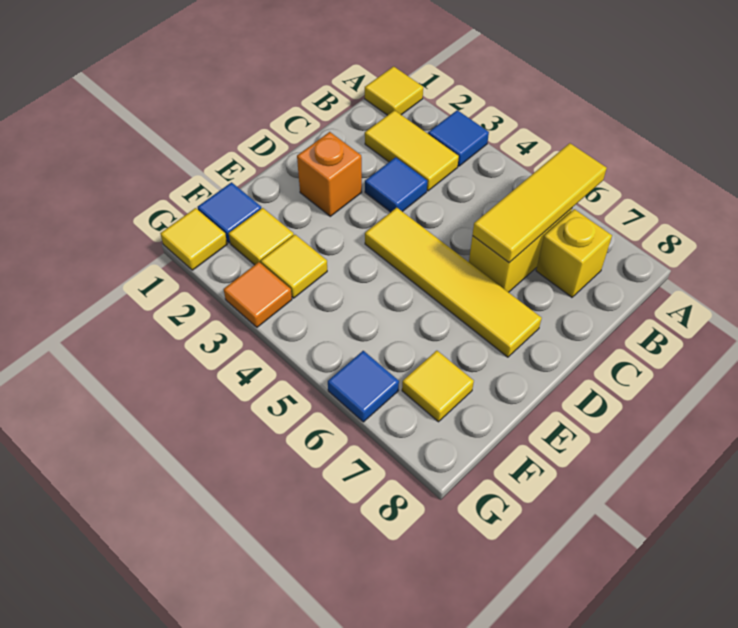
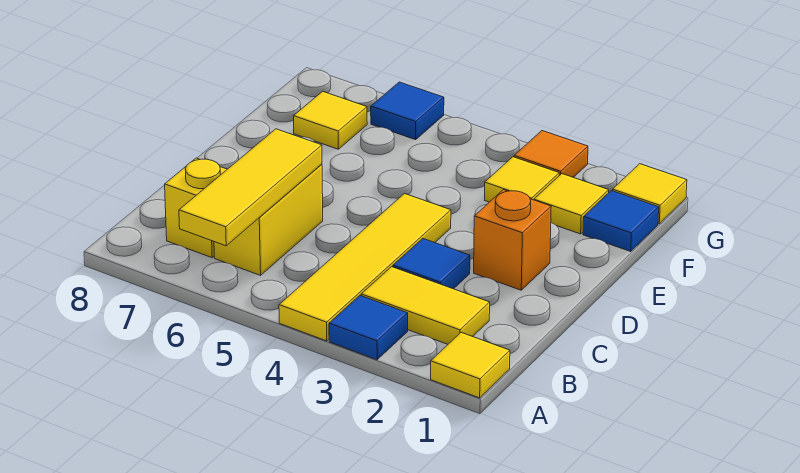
yellow tile D4:D7 level 1 -> yellow tile A4:D4 level 1

